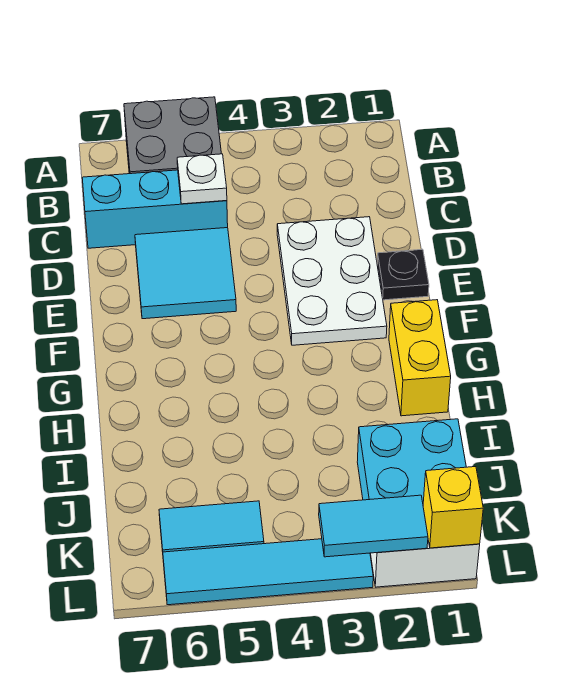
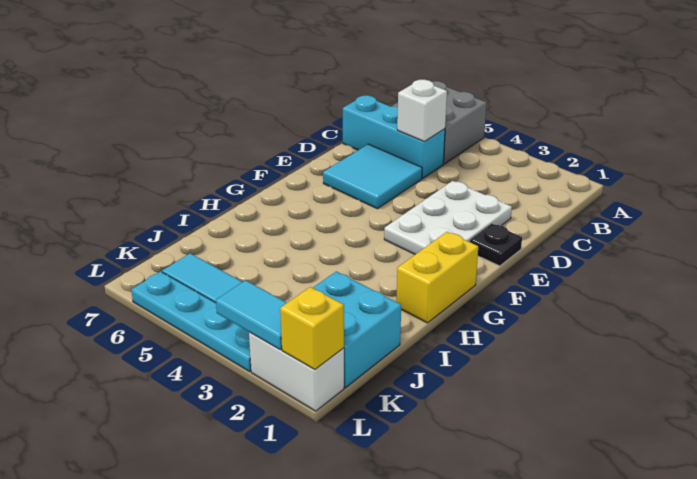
white plate C5 level 2 -> white brick C5 level 2
cyan tile L3:L6 level 1 -> cyan plate L3:L6 level 1

